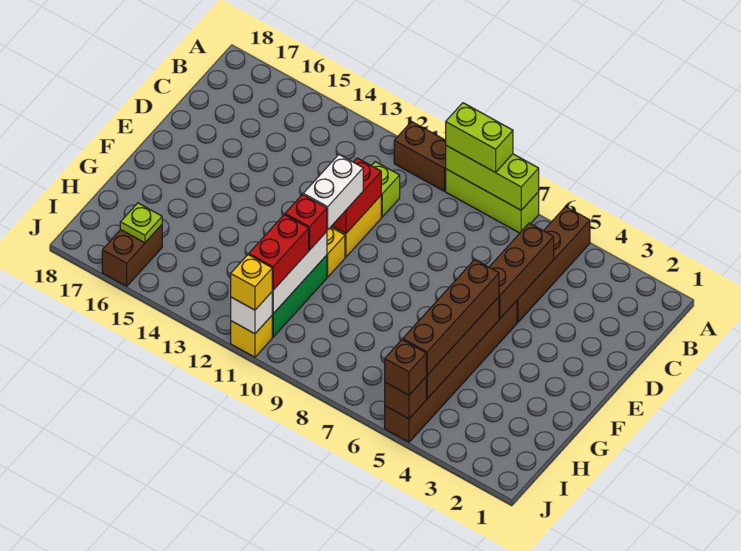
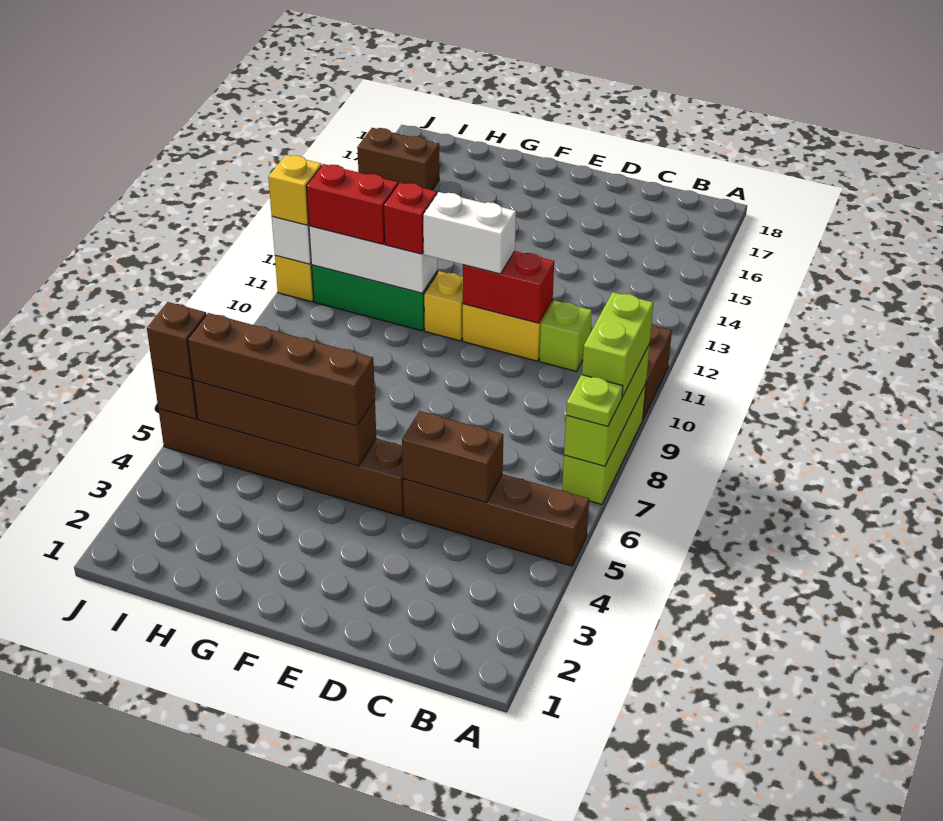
brown brick C5:E5 level 2 -> brown brick C5:D5 level 2
lime plate I16 level 2 -> lime plate A7 level 3

